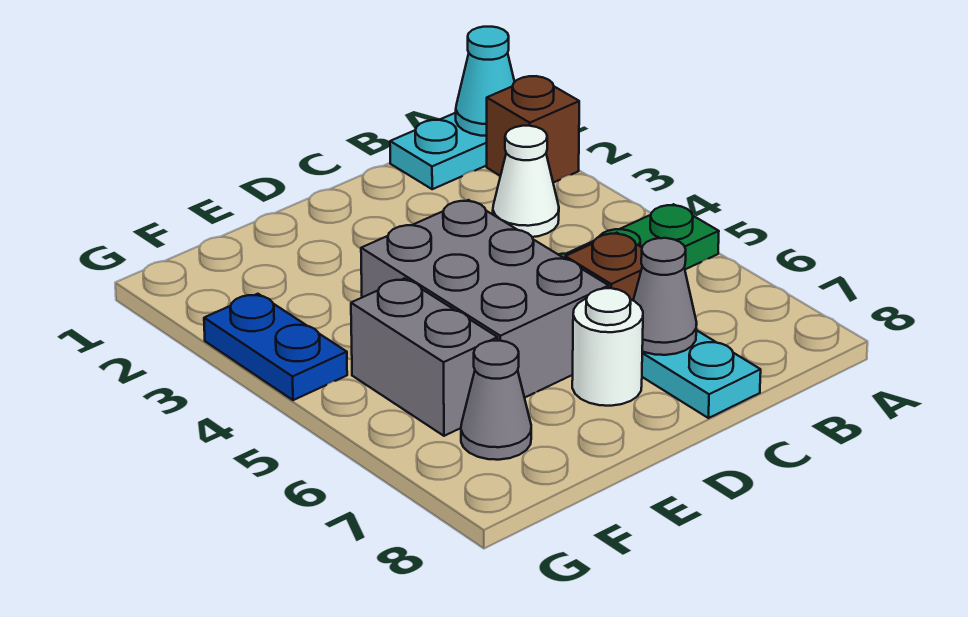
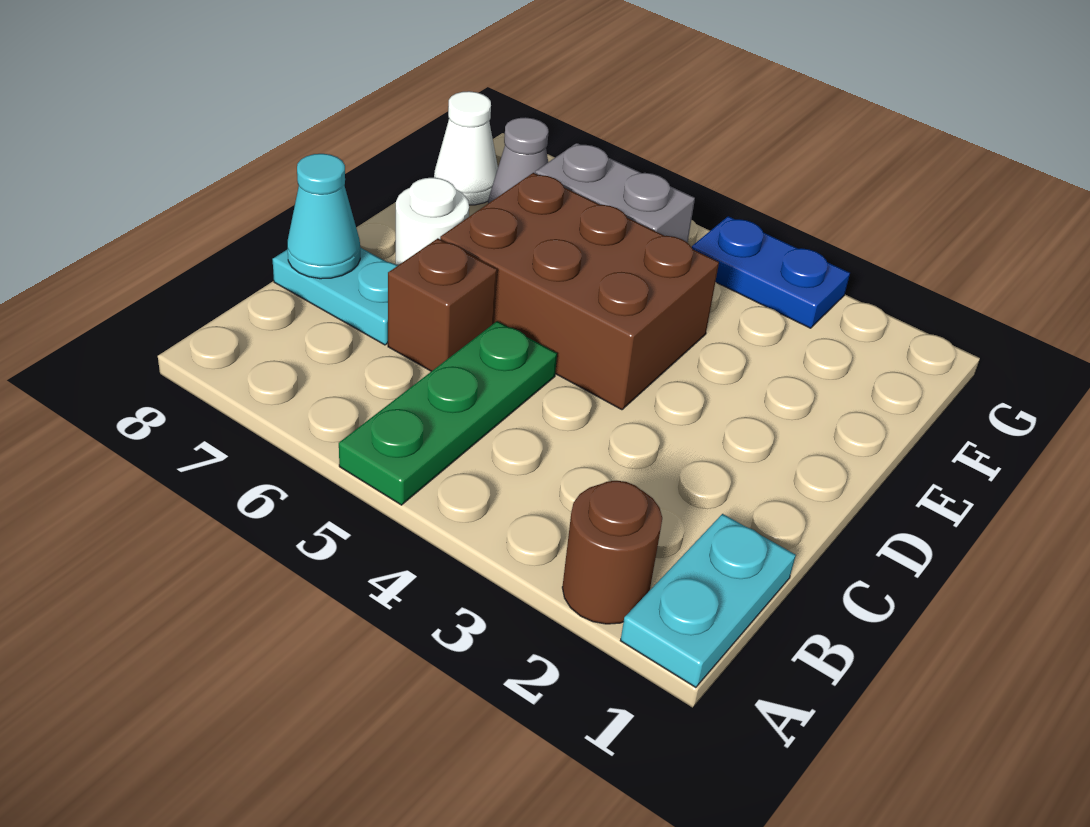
cyan cone A1 level 2 -> cyan cone C8 level 2
brown brick A2 level 1 -> brown round brick A2 level 1
white cone B3 level 1 -> white cone F8 level 1
grey cone C7 level 2 -> none
grey brick D4:E6 level 1 -> brown brick D4:E6 level 1

